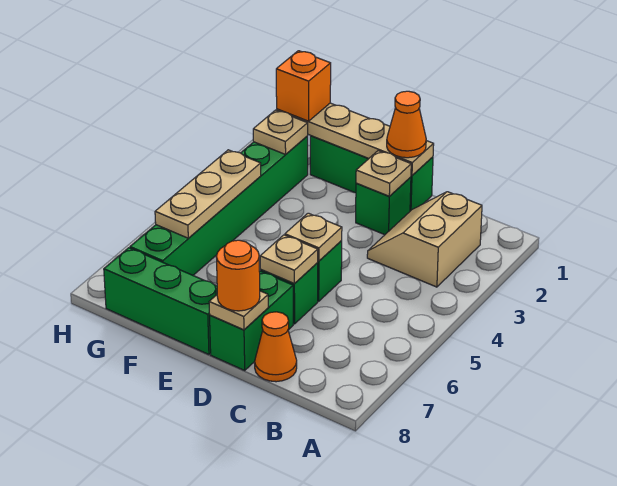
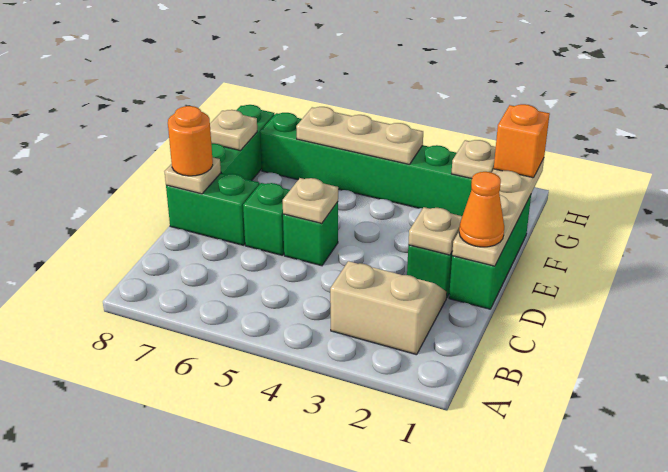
orange cone C8 level 1 -> none
tan plate D6 level 2 -> tan plate F8 level 2

